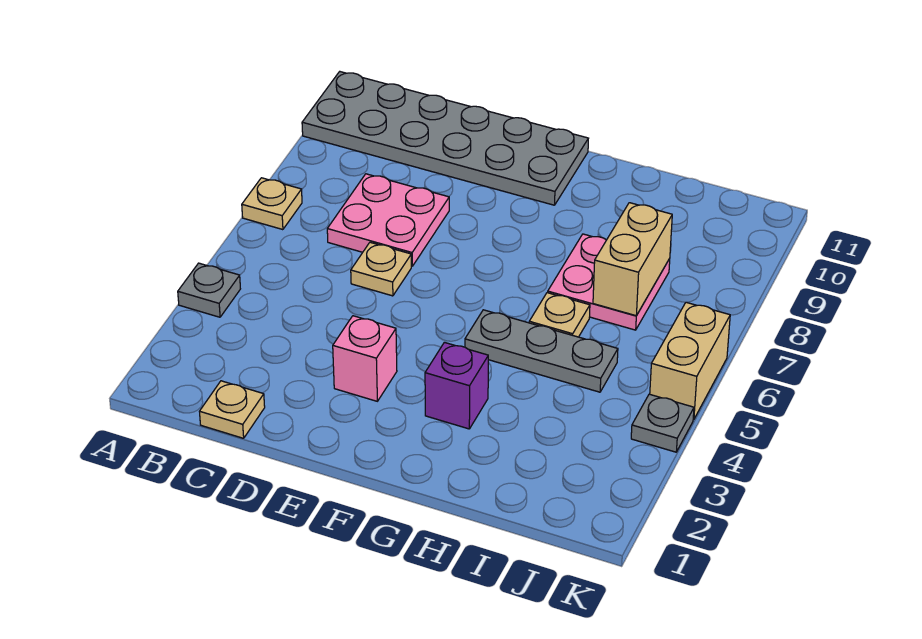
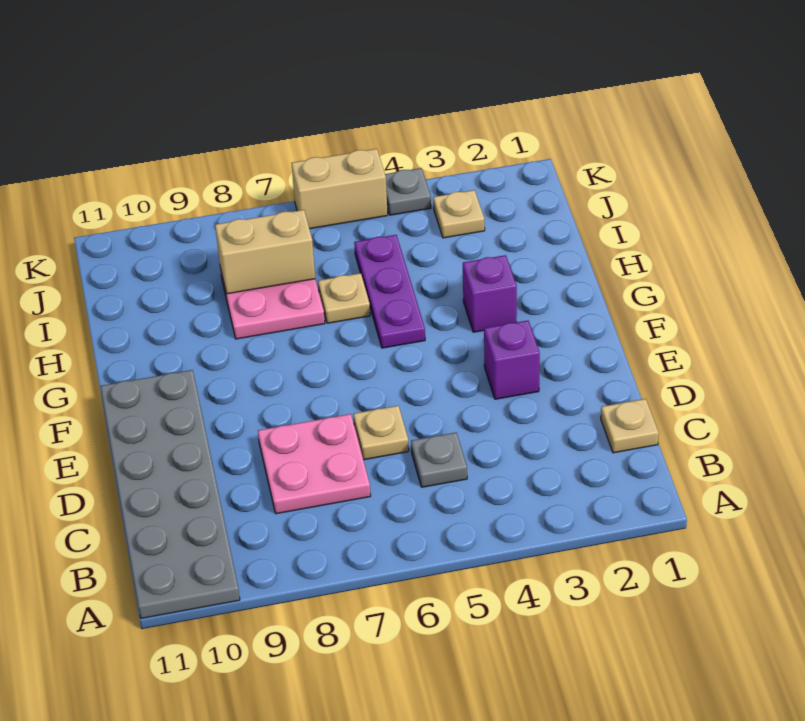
grey plate A4 level 1 -> grey plate C5 level 1
tan plate A7 level 1 -> tan plate J3 level 1
pink brick E3 level 1 -> purple brick E3 level 1
grey plate G5:I5 level 1 -> purple plate G5:I5 level 1

